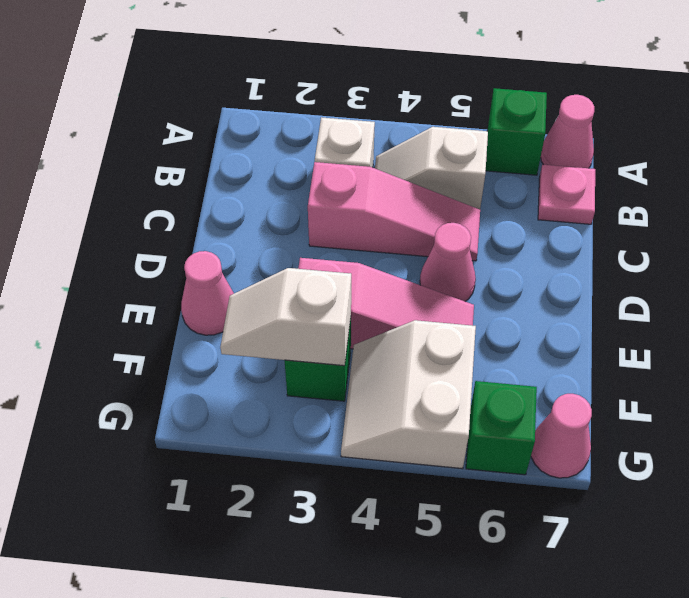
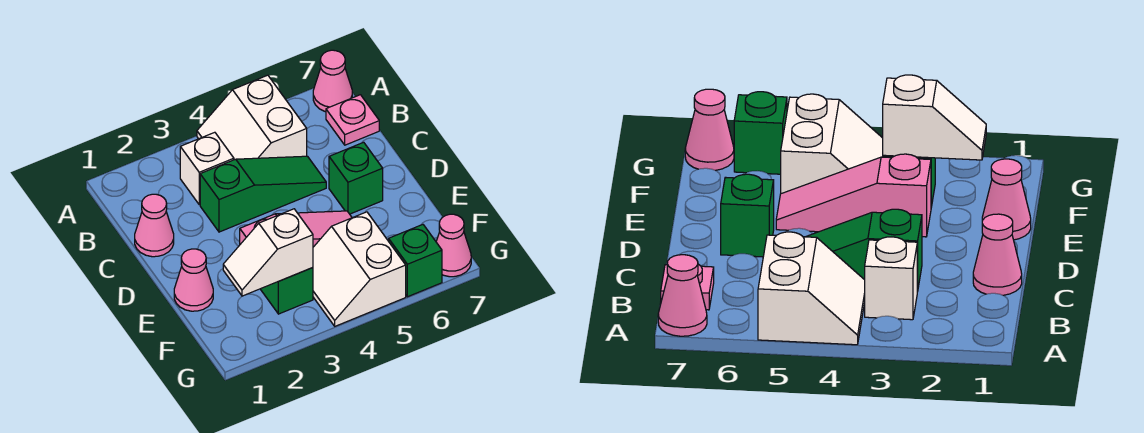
green brick A6 level 1 -> green brick D6 level 1
white slope B4:B5 level 1 top 5 -> white slope A4:B5 level 1 top 5
pink slope C3:C5 level 1 top 3 -> green slope C3:C5 level 1 top 3
pink cone D5 level 1 -> pink cone C1 level 1

